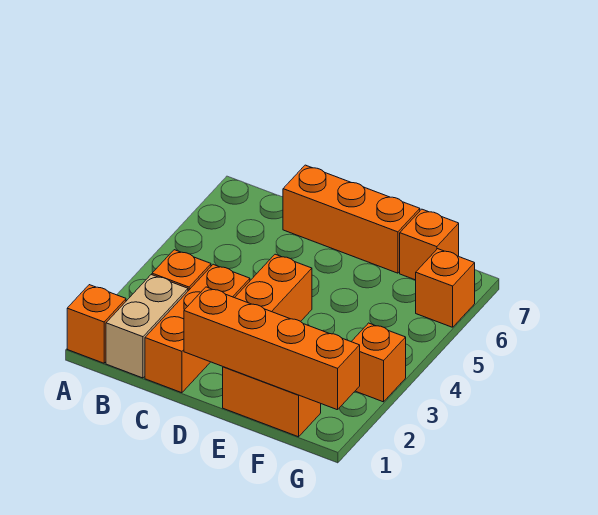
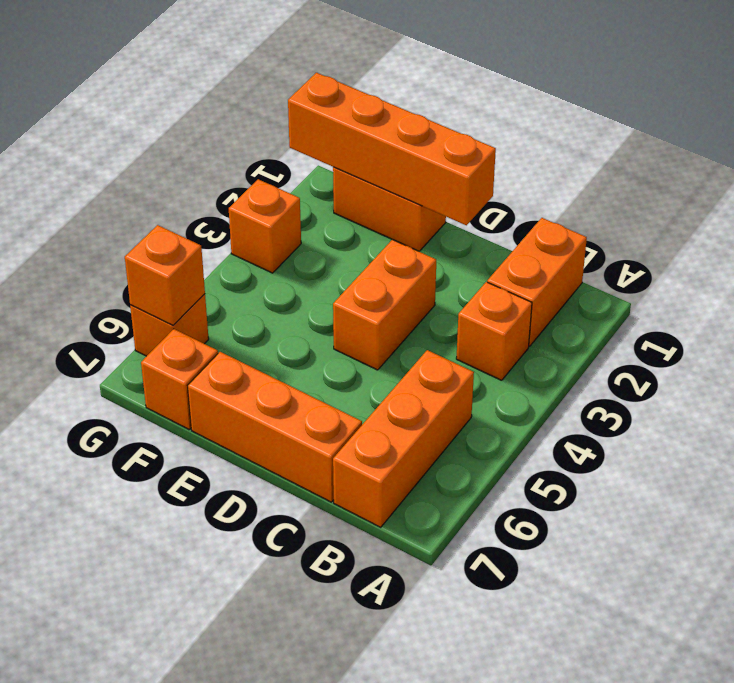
orange brick A1 level 1 -> orange brick G6 level 2
tan brick B1:B2 level 1 -> orange brick B1:B2 level 1
orange brick C1:C3 level 1 -> orange brick B5:B7 level 1

